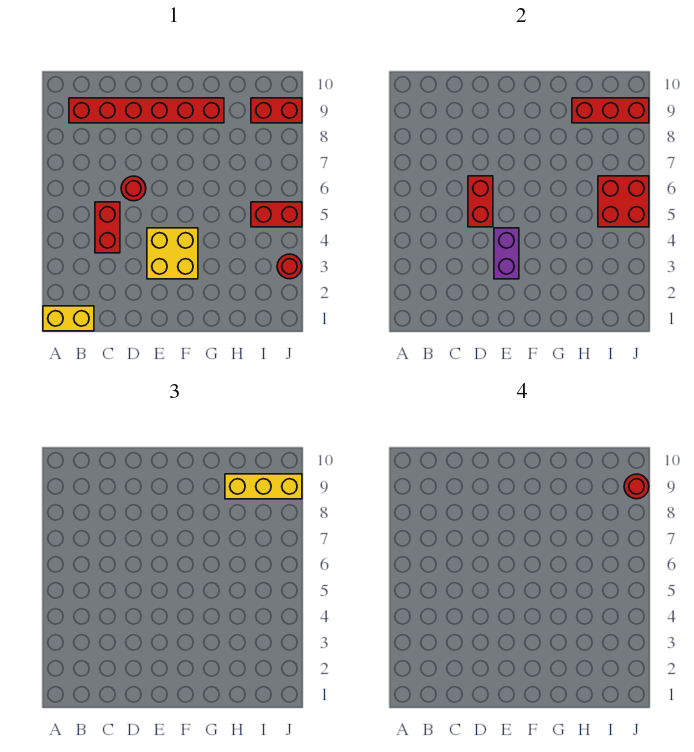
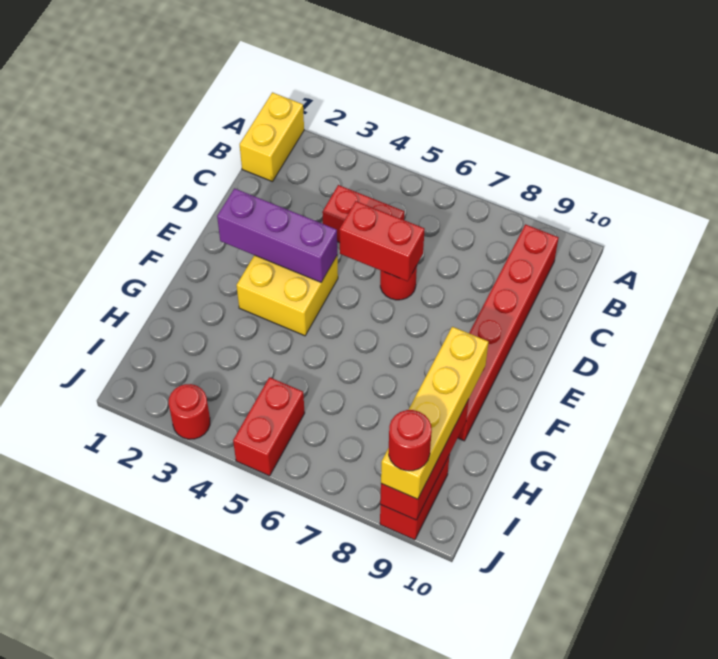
purple brick E3:E4 level 2 -> purple brick E2:E4 level 2
yellow brick H9:J9 level 3 -> yellow brick G9:J9 level 3
red brick I5:J6 level 2 -> none

